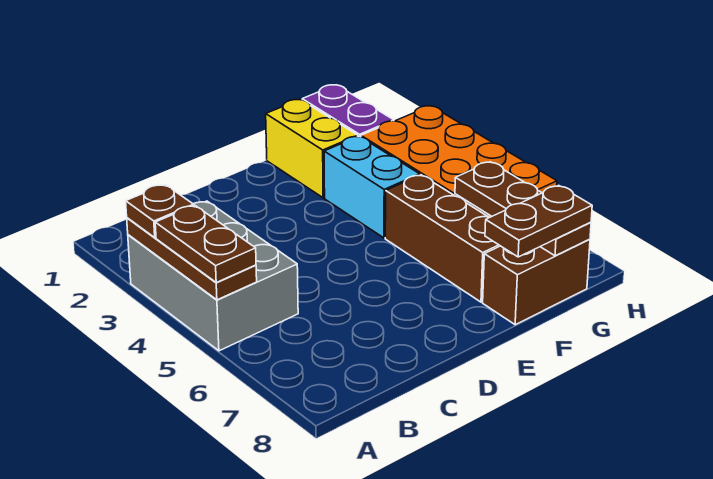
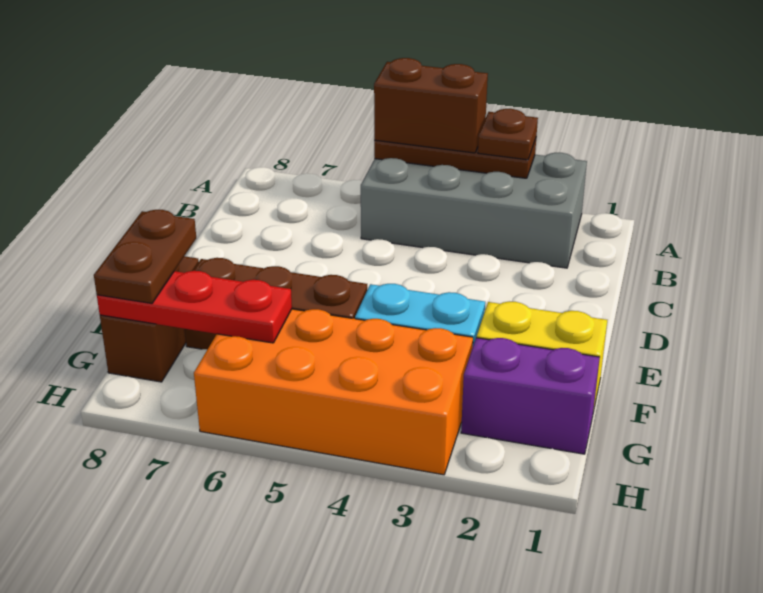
grey brick A3:B5 level 1 -> grey brick A2:B5 level 1
brown plate A4:A5 level 3 -> brown brick A4:A5 level 3
brown plate G6:G8 level 2 -> red plate G6:G8 level 2

